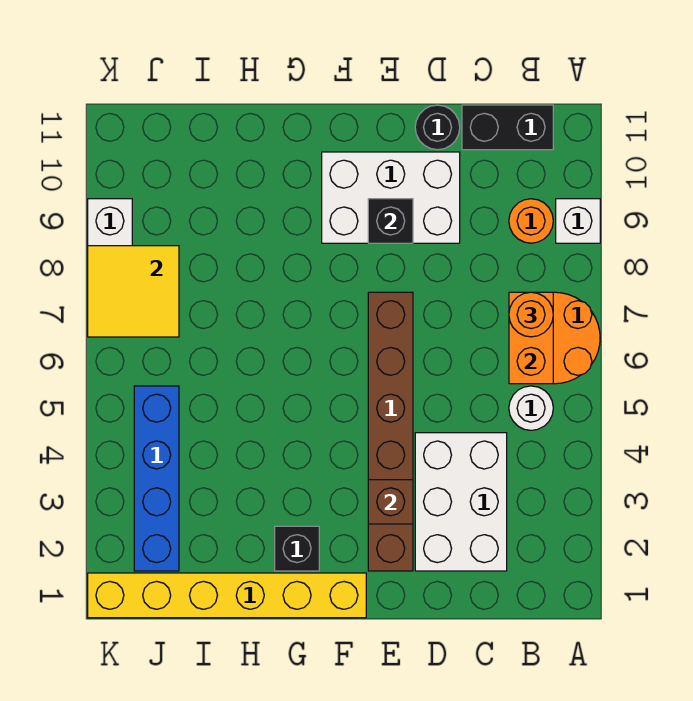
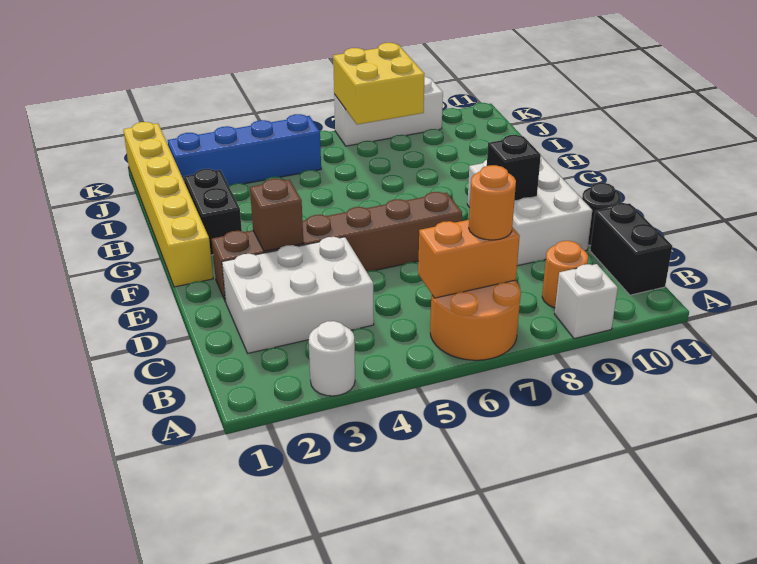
white round brick B5 level 1 -> white round brick A3 level 1
black brick G2 level 1 -> black brick G2:H2 level 1
yellow tile J7:K8 level 2 -> yellow brick J7:K8 level 2

